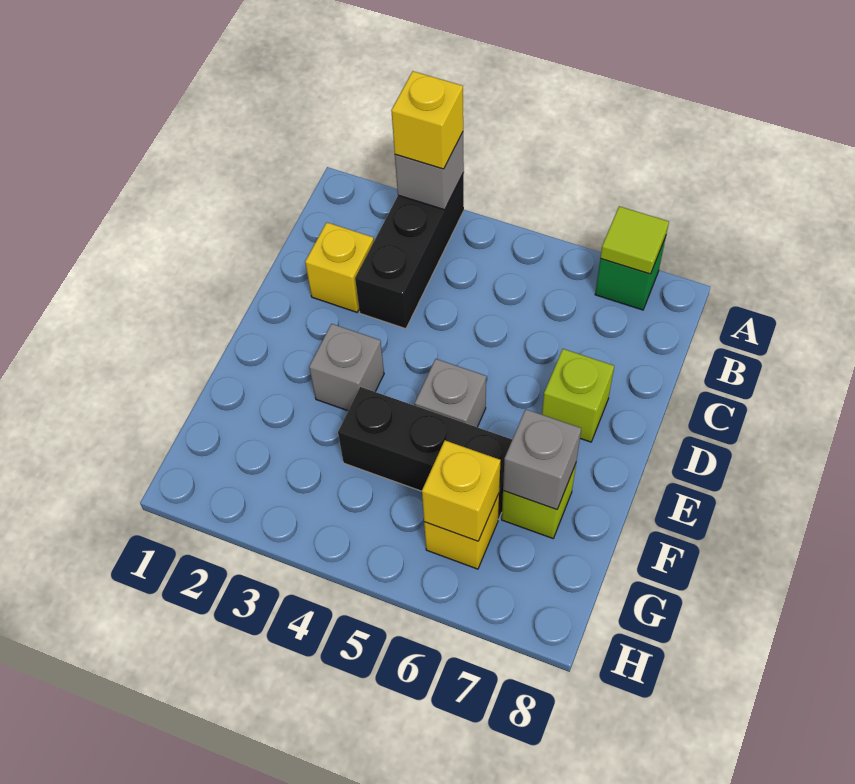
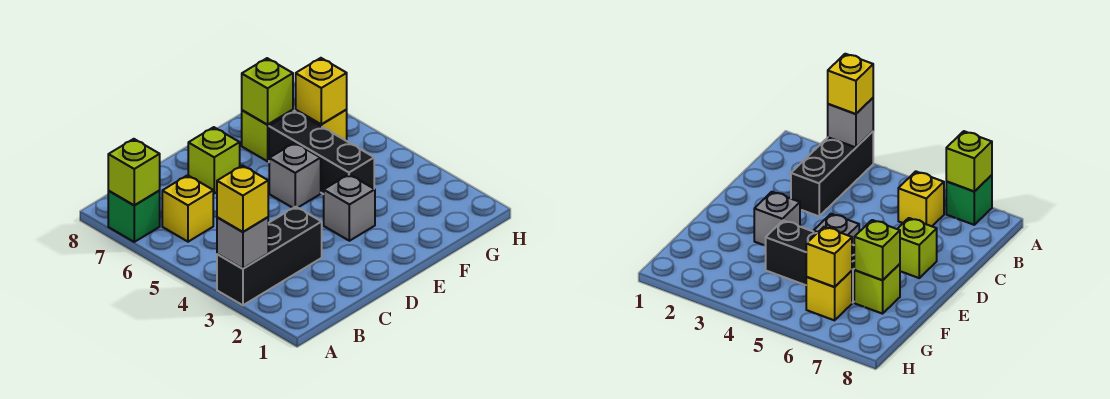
lime tile A7 level 2 -> lime brick A7 level 2
yellow brick C2 level 1 -> yellow brick B6 level 1
grey brick F7 level 2 -> lime brick F7 level 2

